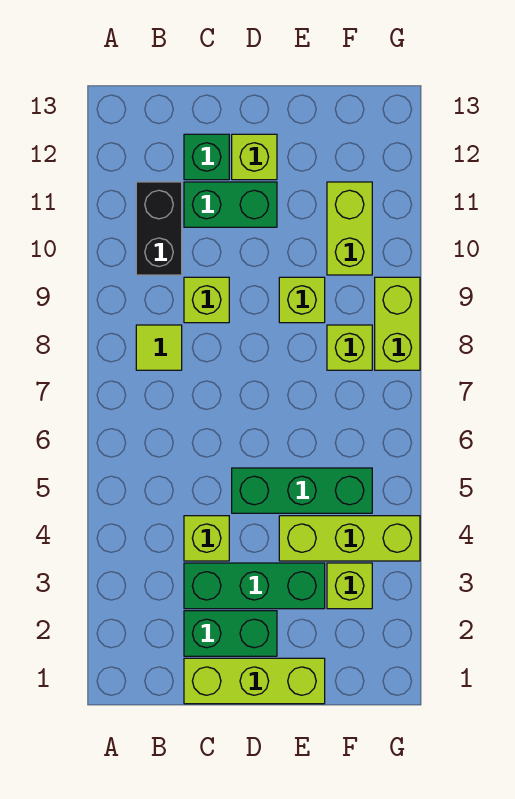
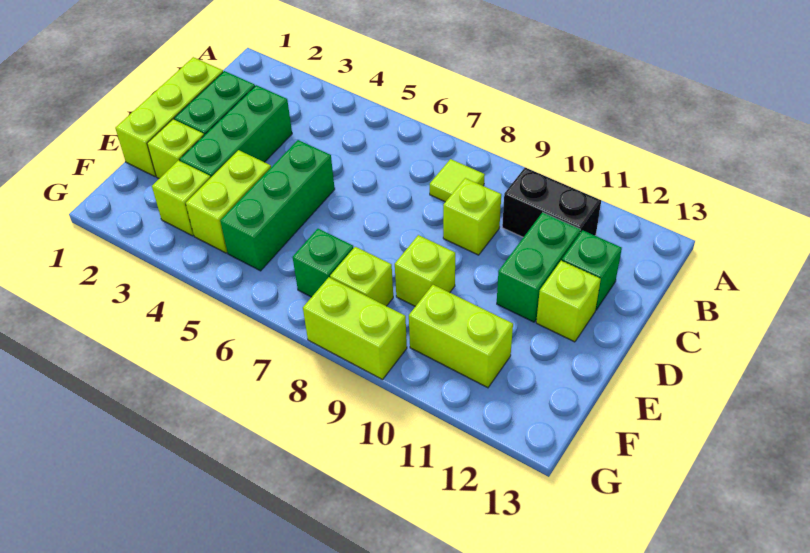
lime brick C4 level 1 -> lime brick E2 level 1
lime brick E4:G4 level 1 -> lime brick E4:F4 level 1
none -> green brick F7 level 1

